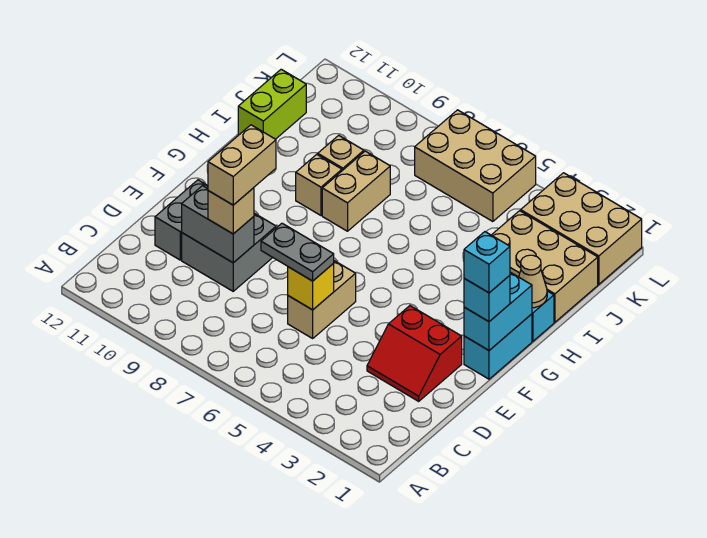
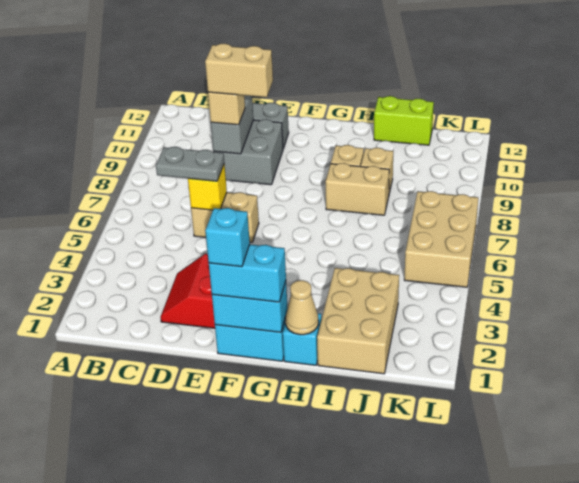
grey plate D6:D7 level 3 -> grey plate C6:D6 level 3
cyan brick F1 level 3 -> cyan brick F1:G1 level 3
tan brick K1:L3 level 1 -> none

